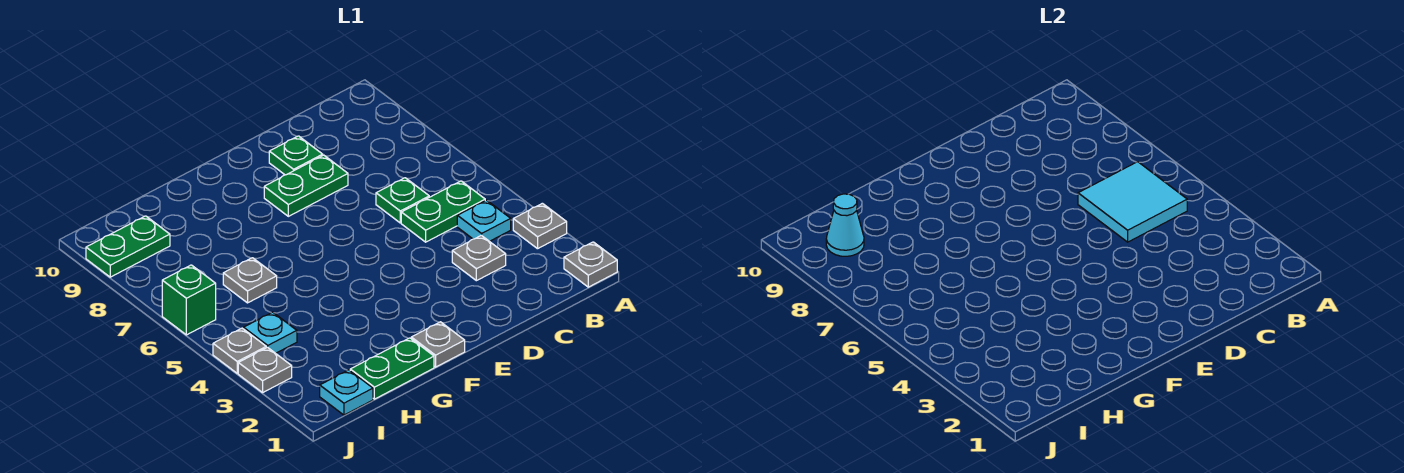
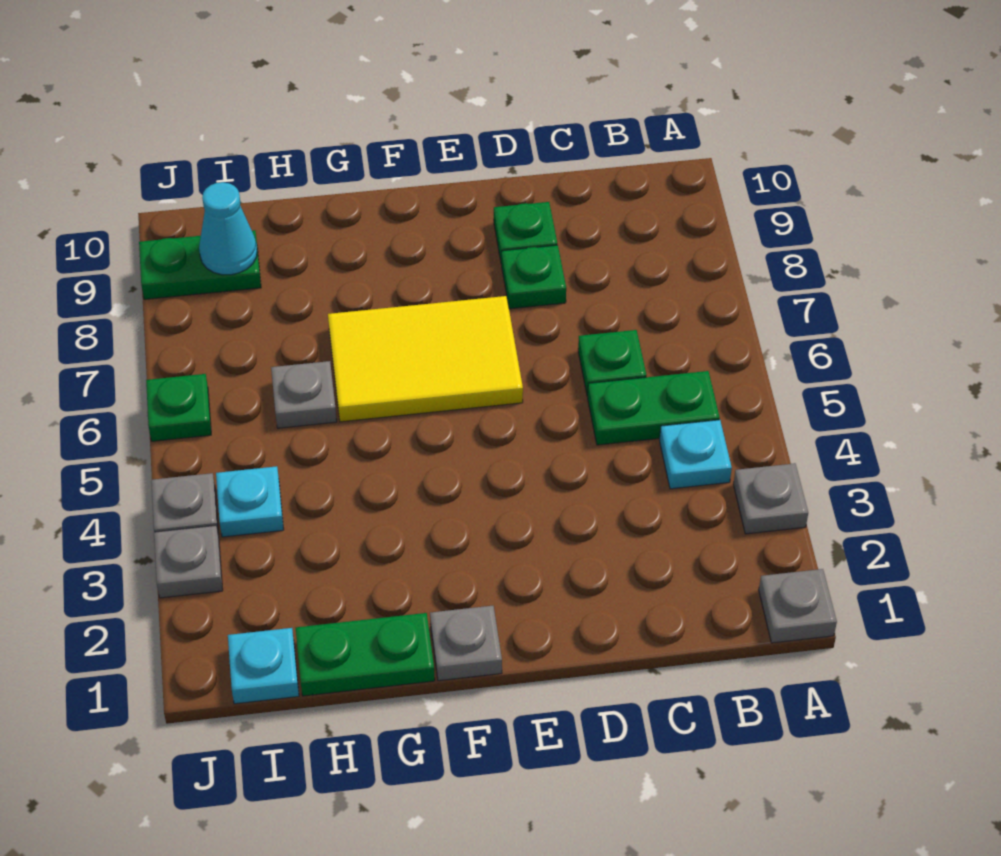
cyan tile B5:C6 level 2 -> none
grey plate C3 level 1 -> none
green plate D8:E8 level 1 -> green plate D8 level 1
none -> yellow tile E6:G7 level 1
green brick J6 level 1 -> green plate J6 level 1

